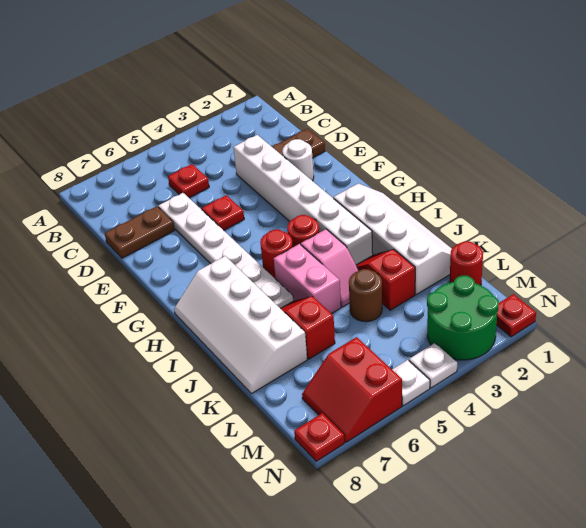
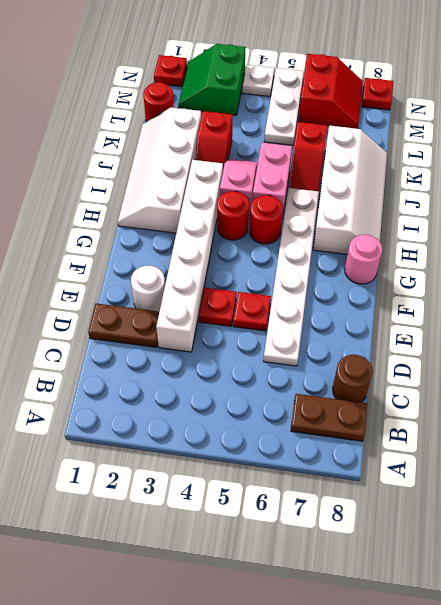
red plate C5 level 1 -> red plate E4 level 1
brown plate D7:D8 level 1 -> brown plate B7:B8 level 1
none -> pink round brick G8 level 1
brown round brick K4 level 1 -> brown round brick C8 level 1
green round brick M2:N3 level 1 -> green slope M2:N3 level 1 top 3
white plate N5 level 1 -> white plate L5:N5 level 1

